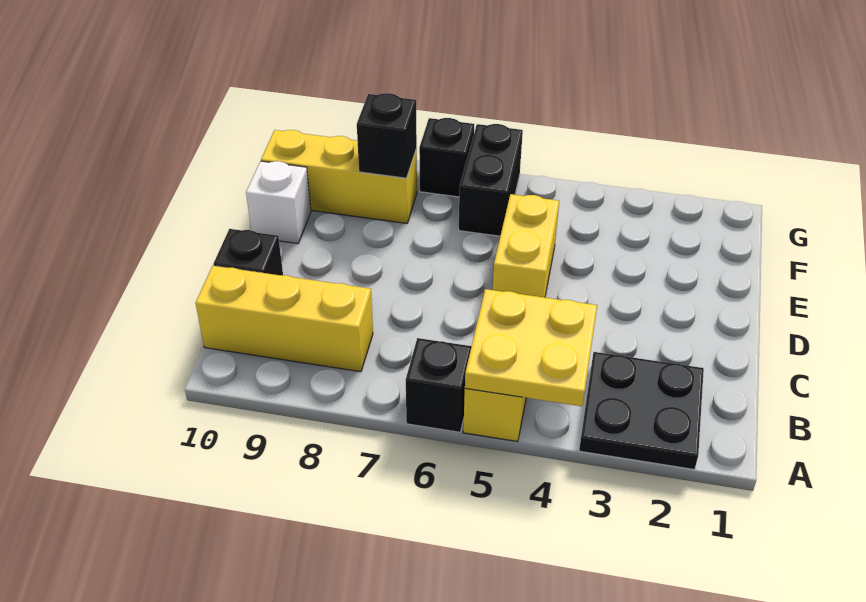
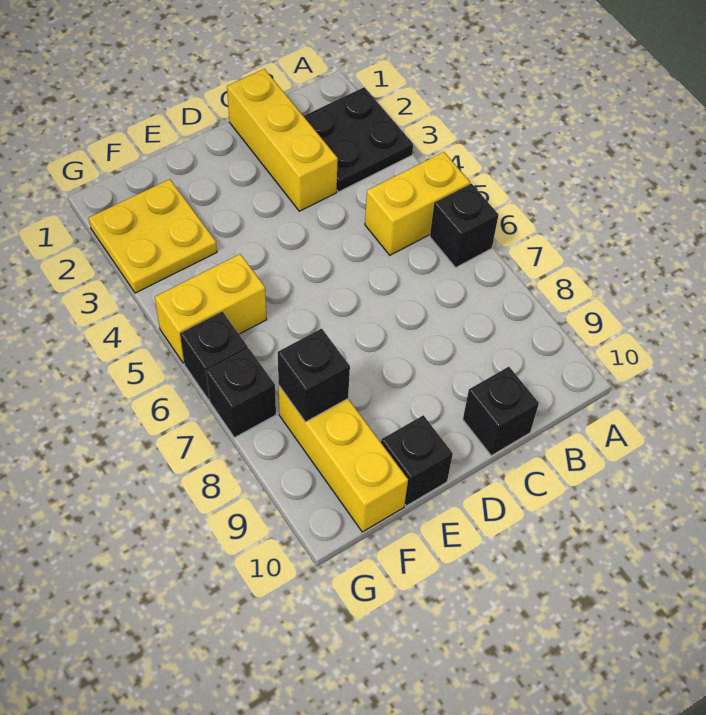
yellow plate A4:B5 level 2 -> yellow plate F2:G3 level 1
yellow brick B8:B10 level 1 -> yellow brick C1:C3 level 1
yellow brick D5:E5 level 1 -> yellow brick F5:G5 level 1
white brick E10 level 1 -> black brick E10 level 1
black brick F6:G6 level 1 -> black brick G6 level 1

